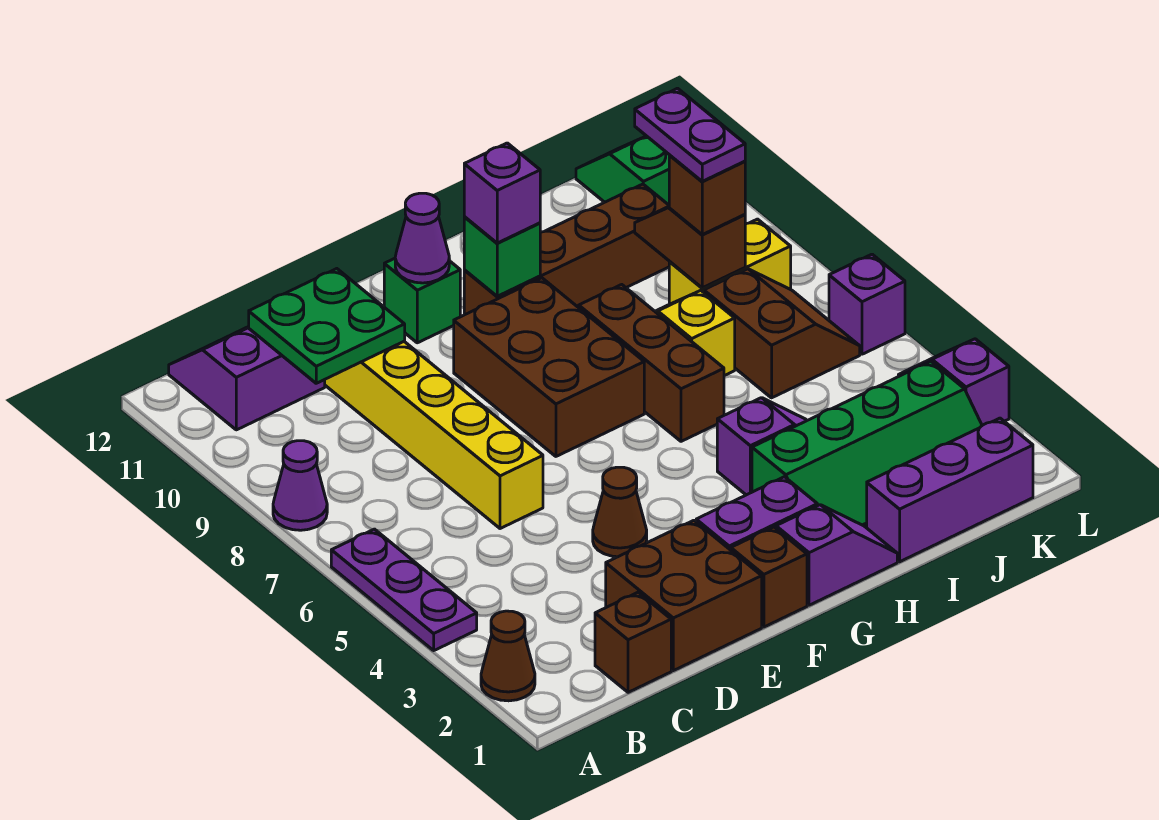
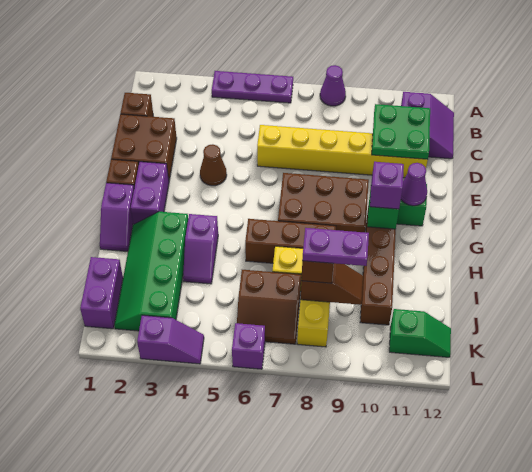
brown cone A2 level 1 -> none
purple brick I1:K1 level 1 -> purple brick J1:K1 level 1

